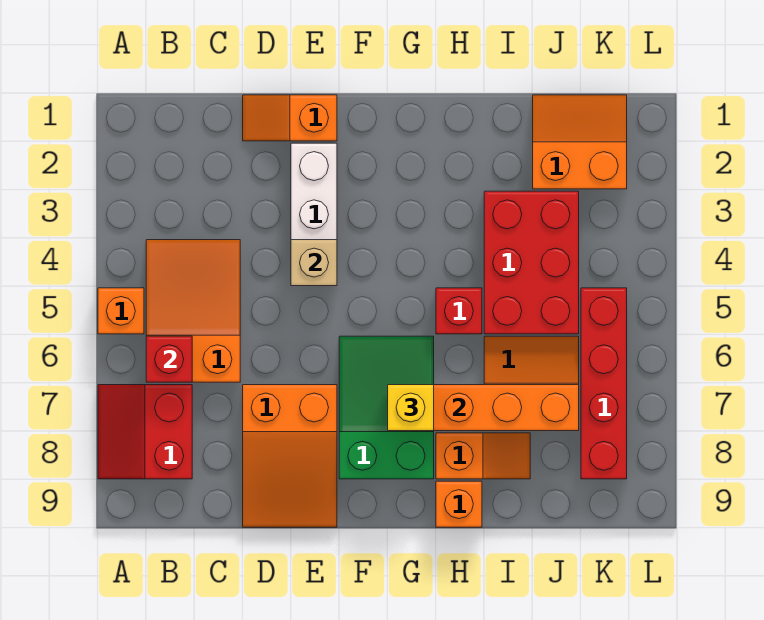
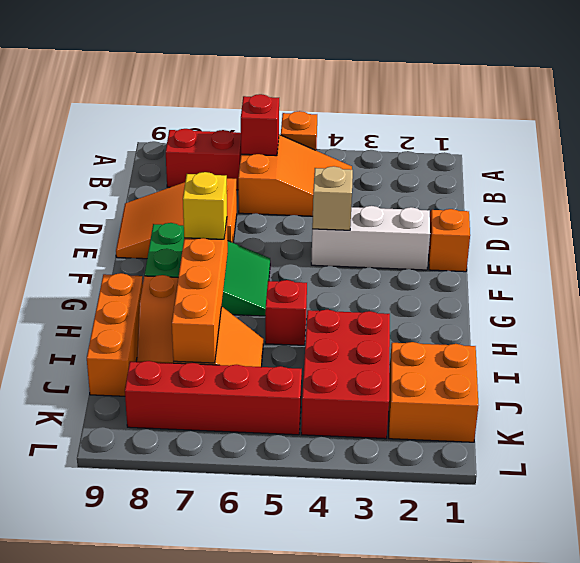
orange brick H9 level 1 -> orange brick H9:J9 level 1
red brick I3:J5 level 1 -> red brick I3:K4 level 1
orange slope J1:K2 level 1 top 2 -> orange brick J1:K2 level 1

